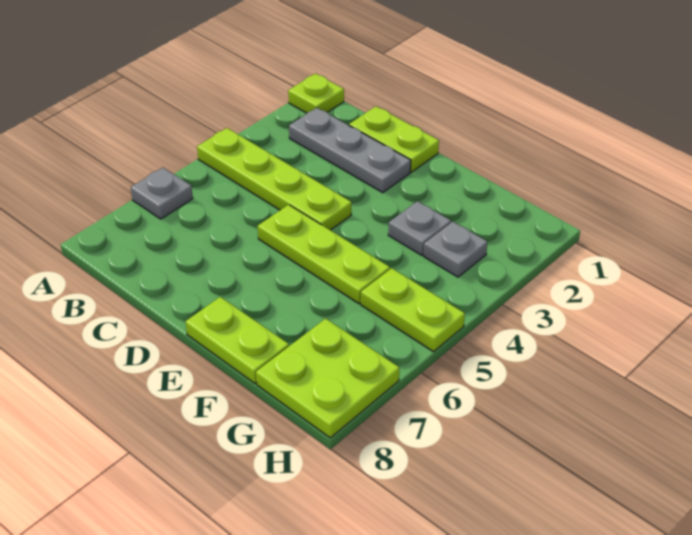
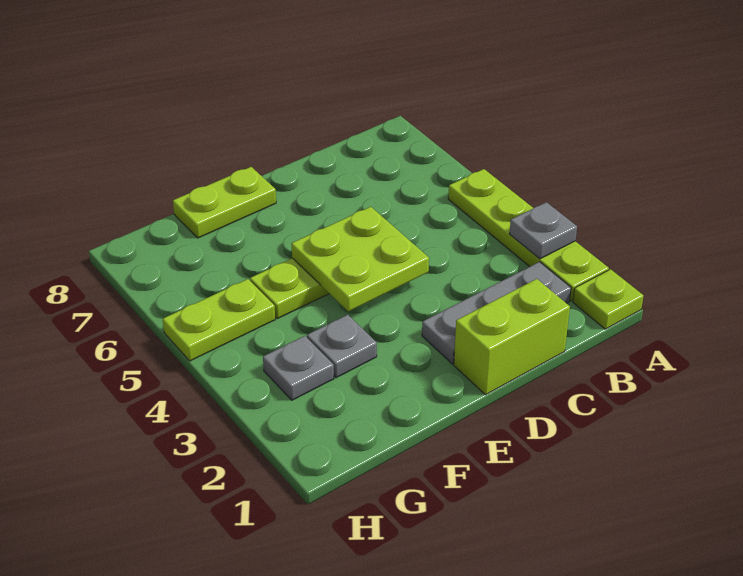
lime plate A4:D4 level 1 -> lime plate A2:A5 level 1
grey plate A6 level 1 -> grey plate A3 level 2
lime plate C1:D1 level 1 -> lime brick C1:D1 level 1
lime plate G7:H8 level 1 -> lime plate D4:E5 level 2

